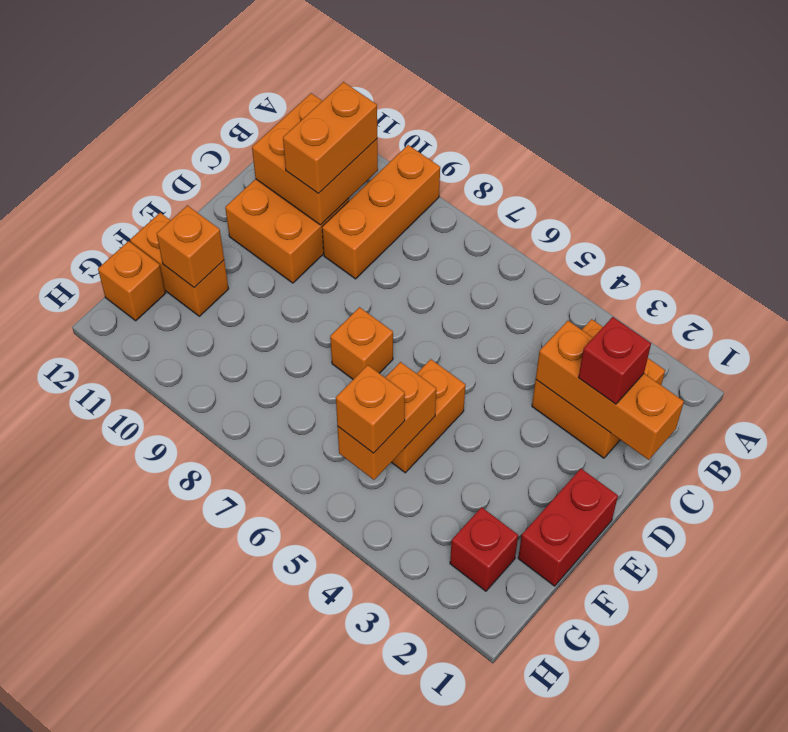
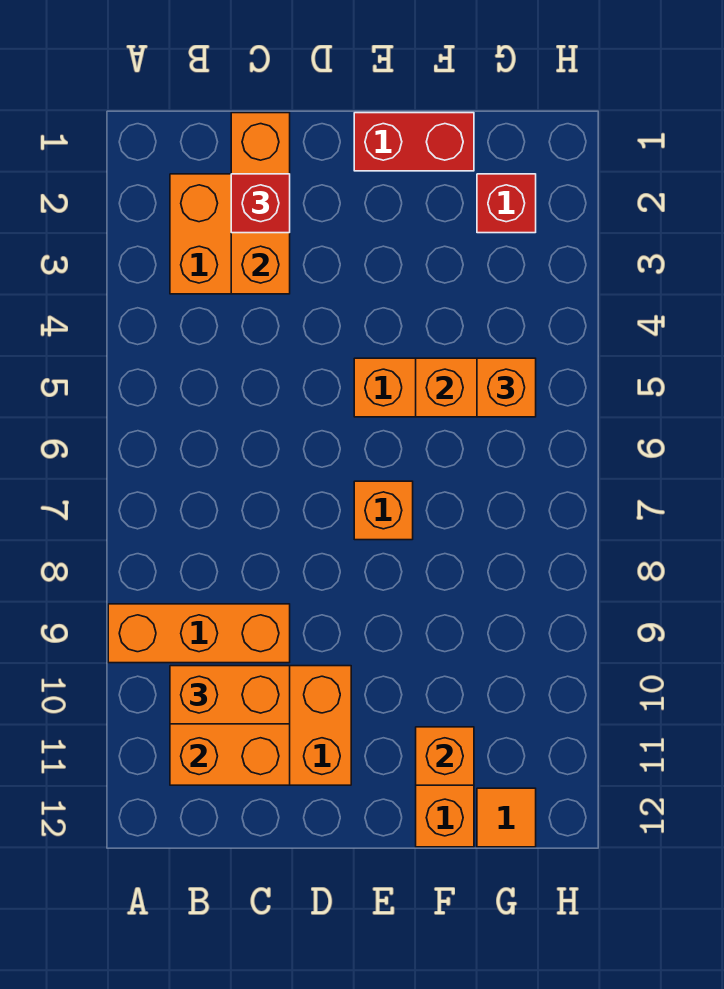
orange brick G12 level 1 -> orange tile G12 level 1

